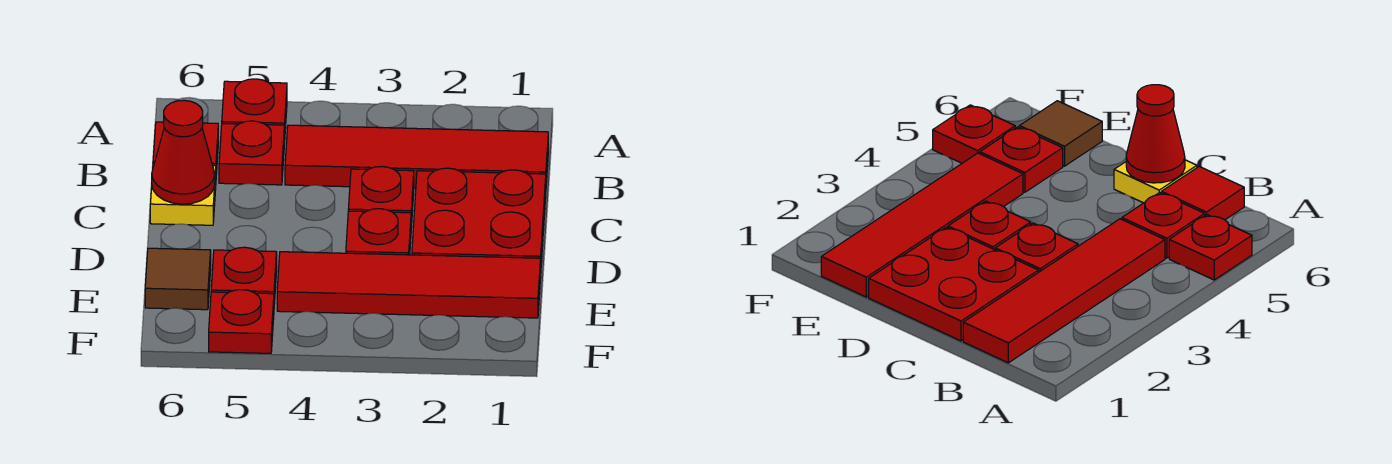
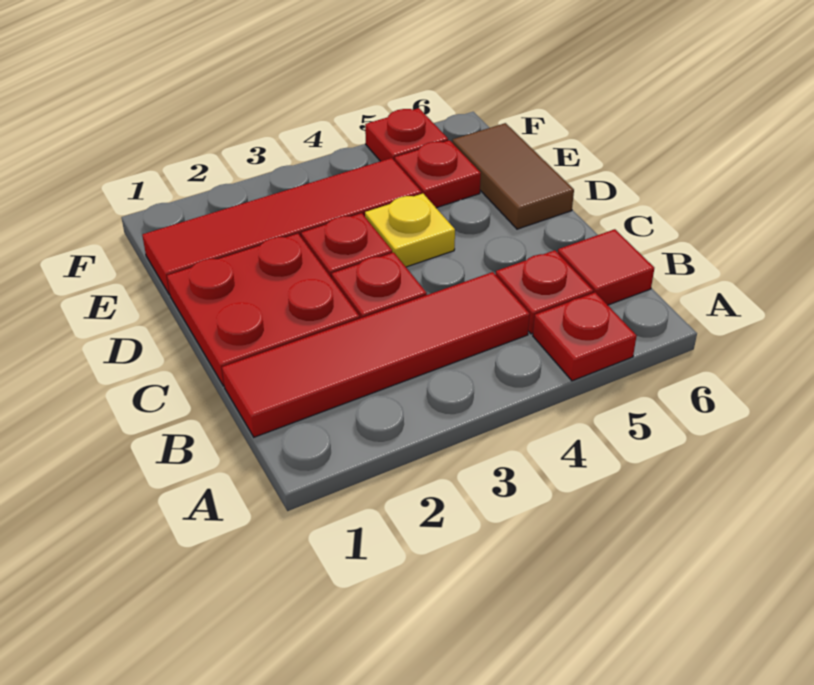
yellow plate C6 level 1 -> yellow plate D4 level 1
red cone C6 level 2 -> none
brown tile E6 level 1 -> brown tile D6:E6 level 1

